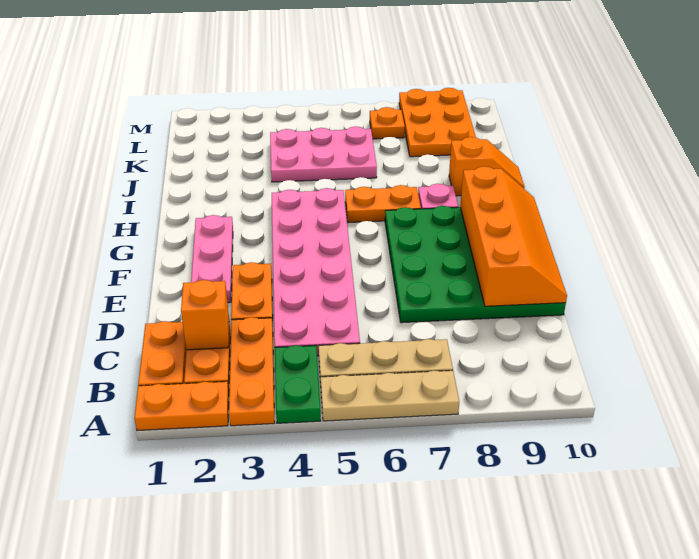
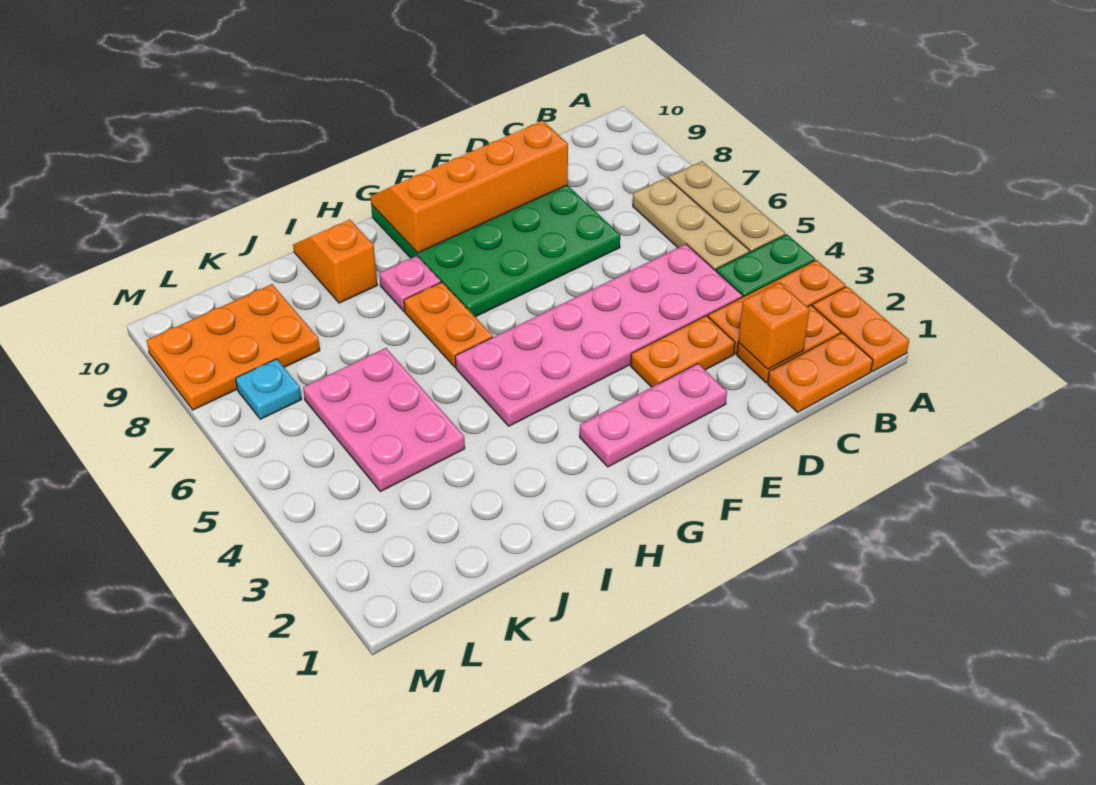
orange plate L7 level 1 -> cyan plate L7 level 1

